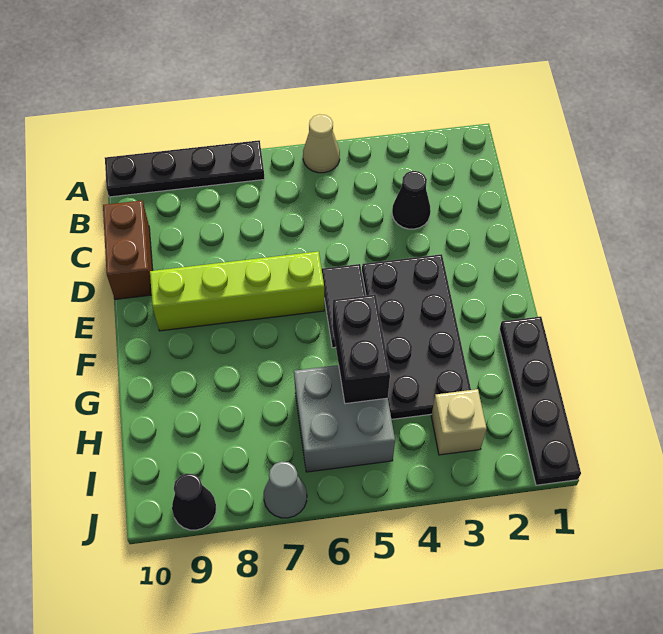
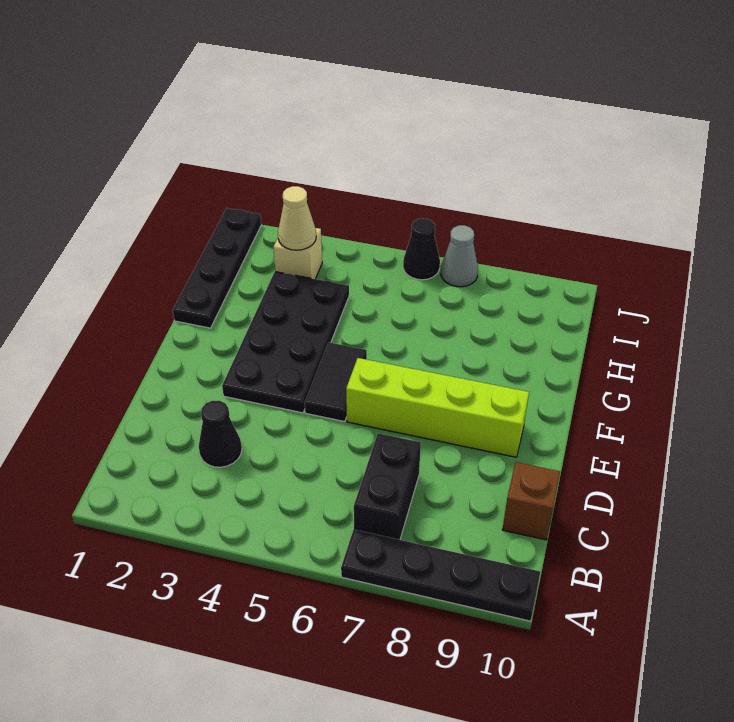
tan cone A5 level 1 -> tan cone I3 level 2
brown brick C10:D10 level 1 -> brown brick C10 level 1
black brick G5:H5 level 2 -> black brick B7:C7 level 1
grey brick H5:I6 level 1 -> none
black cone J9 level 1 -> black cone J6 level 1

